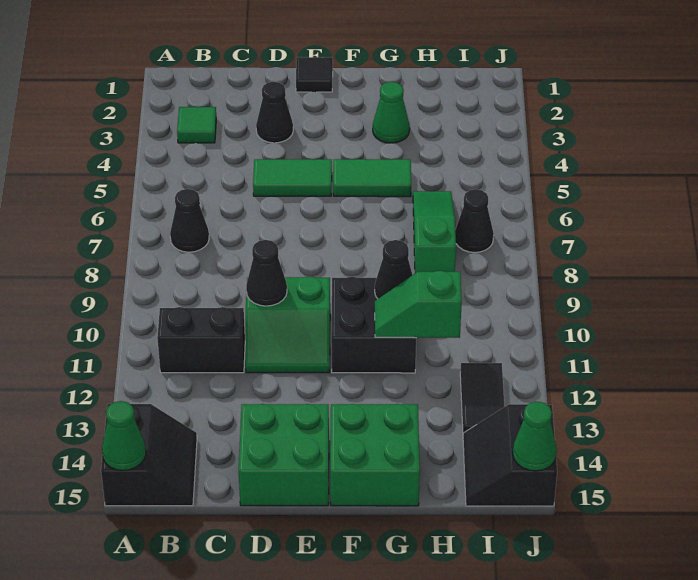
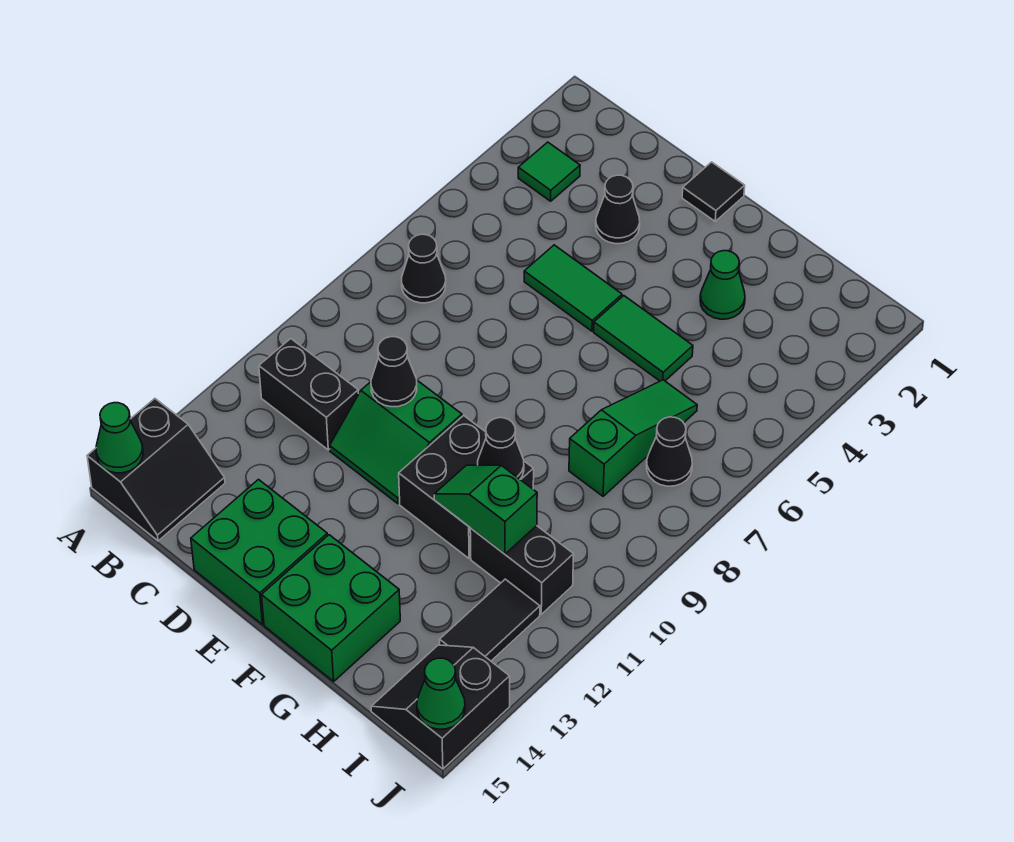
none -> black brick H11:I11 level 1

